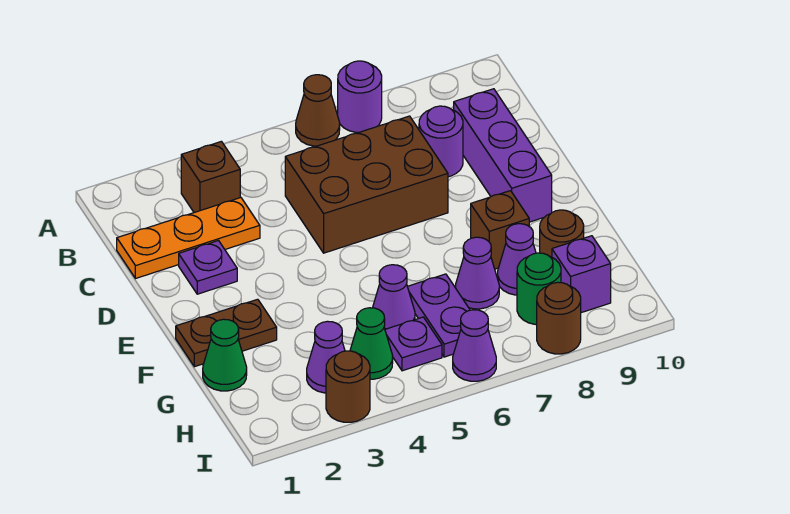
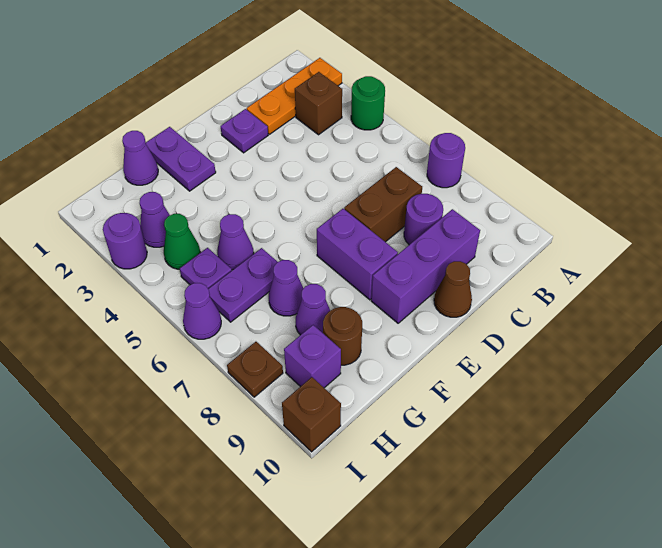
brown cone A6 level 1 -> brown cone D10 level 1
orange plate C1:C3 level 1 -> orange plate A2:C2 level 1
brown brick C5:D7 level 1 -> brown brick C7:D7 level 1
none -> purple brick E7:E8 level 1
brown plate F1:F2 level 1 -> purple plate F1:F2 level 1
brown brick F8 level 1 -> brown brick I10 level 1
green cone G1 level 1 -> purple cone G1 level 1
green round brick H8 level 1 -> green round brick A4 level 1
brown round brick I3 level 1 -> purple round brick I3 level 1
brown round brick I8 level 1 -> brown plate I8 level 1

